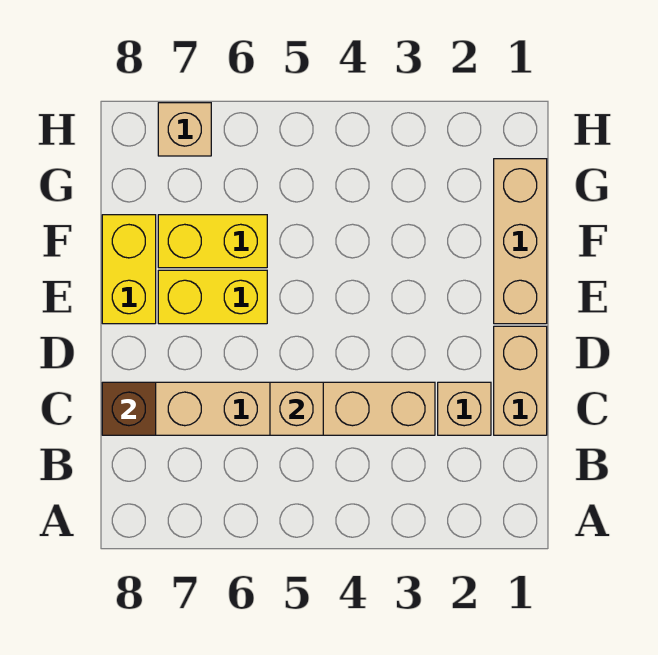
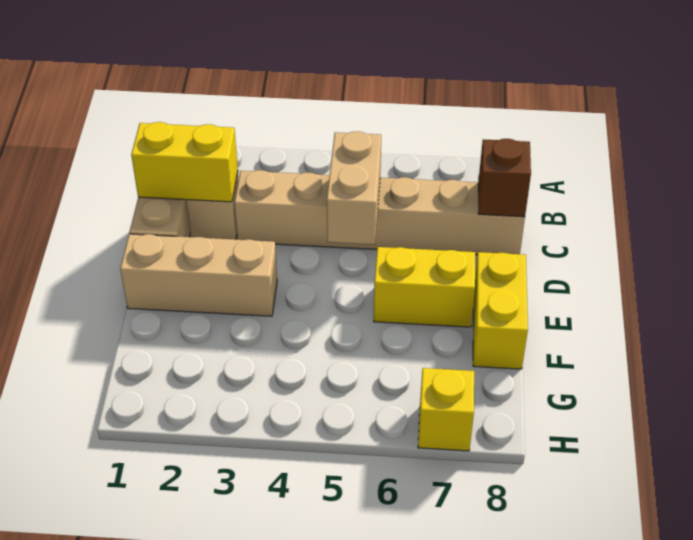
tan brick C5 level 2 -> tan brick C5:D5 level 2
tan brick E1:G1 level 1 -> tan brick E1:E3 level 1
yellow brick F6:F7 level 1 -> yellow brick C1:C2 level 2
tan brick H7 level 1 -> yellow brick H7 level 1

